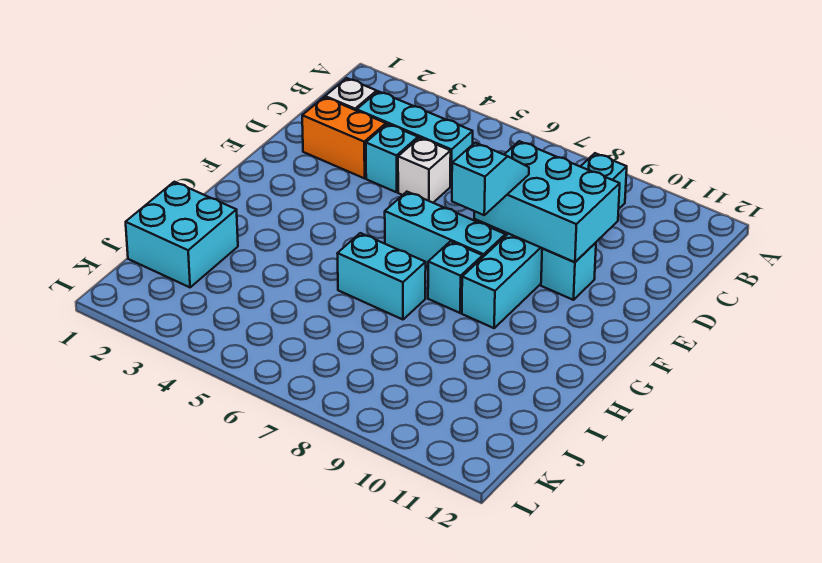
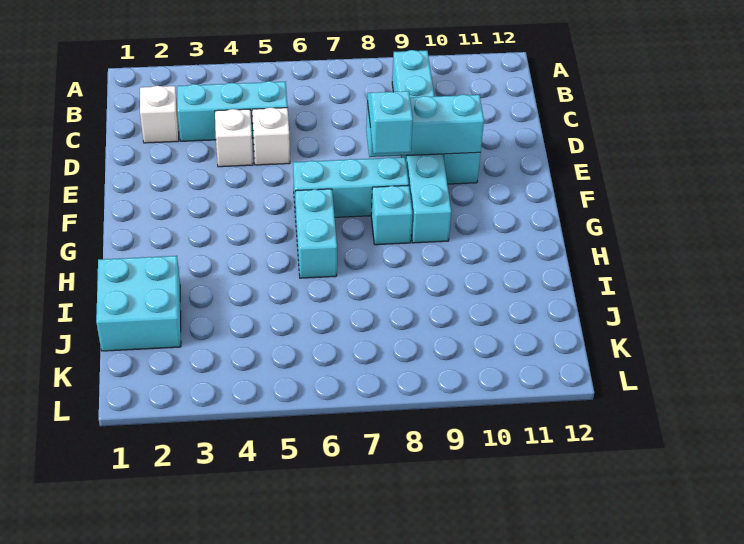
orange brick D2:D3 level 1 -> none
cyan brick D4 level 1 -> white brick D4 level 1
cyan brick D8:E10 level 2 -> cyan brick E8:E10 level 2
cyan brick H6:H7 level 1 -> cyan brick G6:H6 level 1

